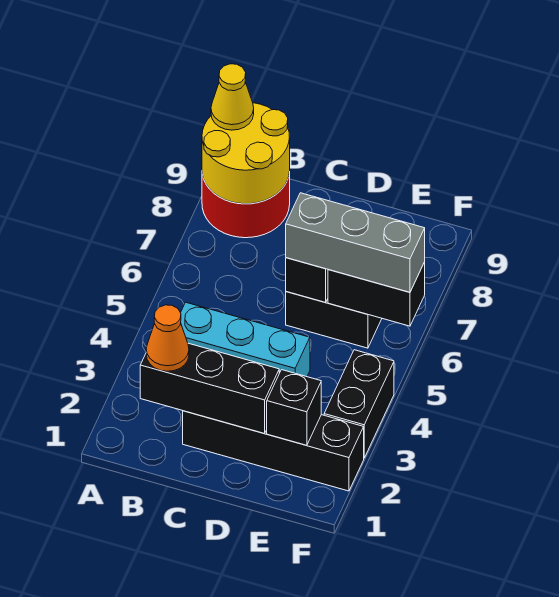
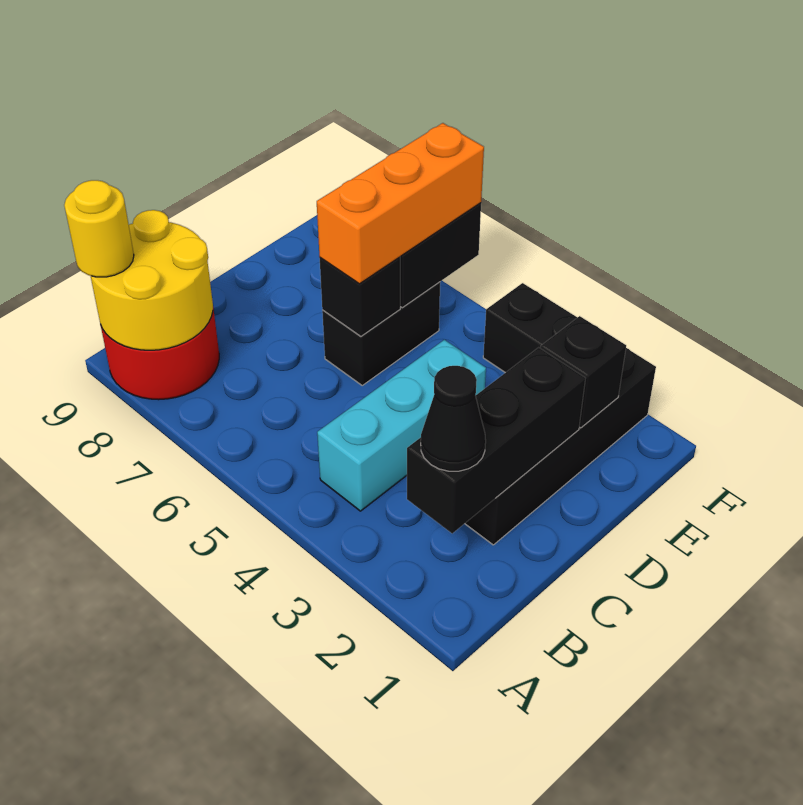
yellow cone A9 level 3 -> yellow round brick A9 level 3
orange cone B2 level 3 -> black cone B2 level 3
grey brick D6:F6 level 3 -> orange brick D6:F6 level 3

